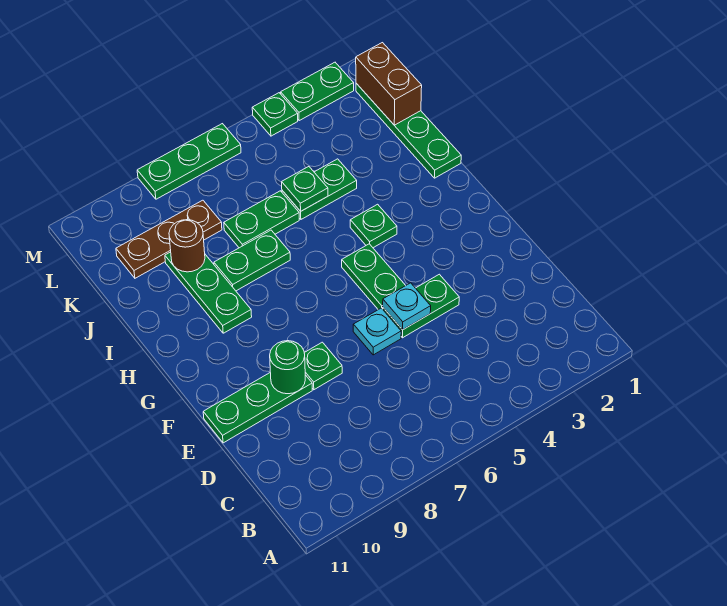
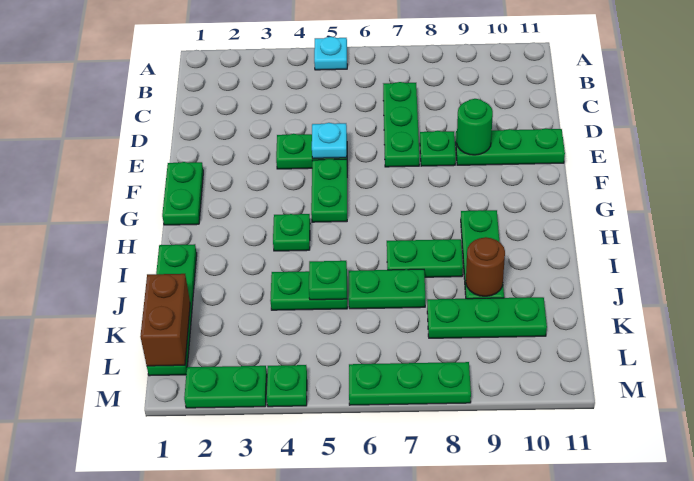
none -> green plate C7:E7 level 1
cyan plate E6 level 1 -> cyan plate A5 level 1
none -> green plate F1:G1 level 1
brown plate K8:K10 level 1 -> green plate K8:K10 level 1

